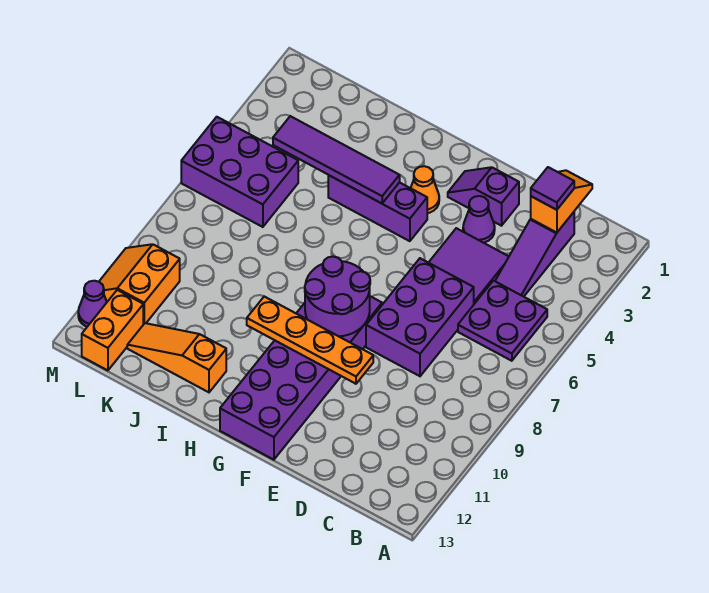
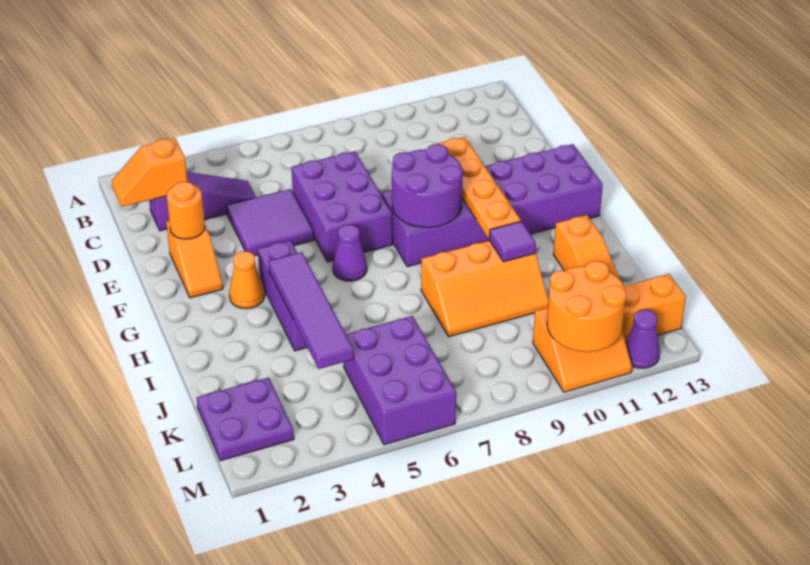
purple plate B5:C6 level 1 -> purple plate K1:L2 level 1
purple tile C2 level 3 -> purple tile I10 level 2
purple brick D6:E8 level 1 -> purple brick D6:F7 level 1
purple slope E2:F2 level 1 top E -> orange slope E2:F2 level 1 top E
none -> orange round brick E2 level 2
purple cone E3 level 1 -> purple cone G6 level 1
none -> orange slope I8:J10 level 1 top I
none -> orange round brick L10:M11 level 2

